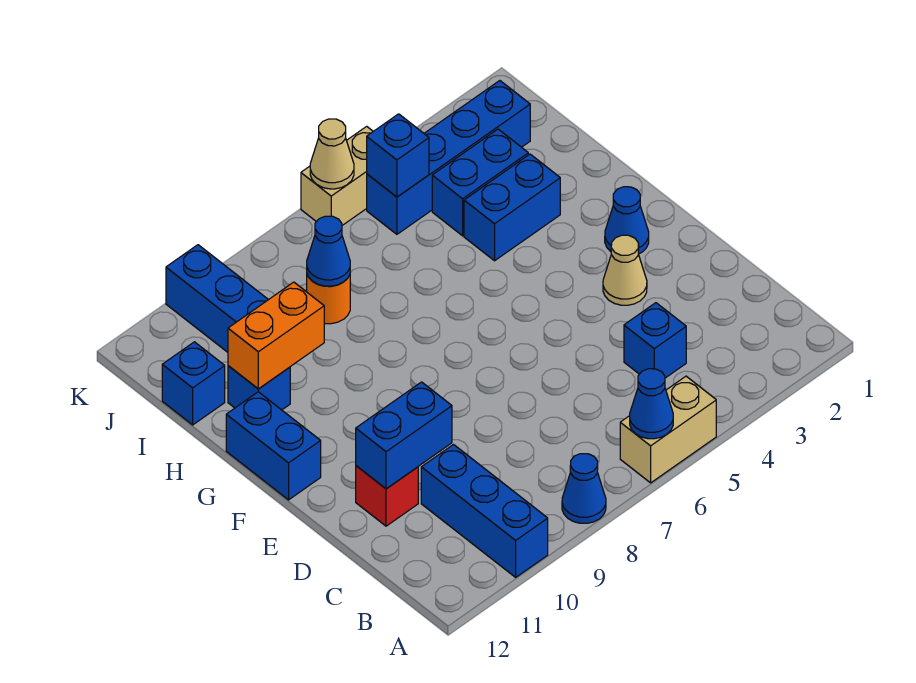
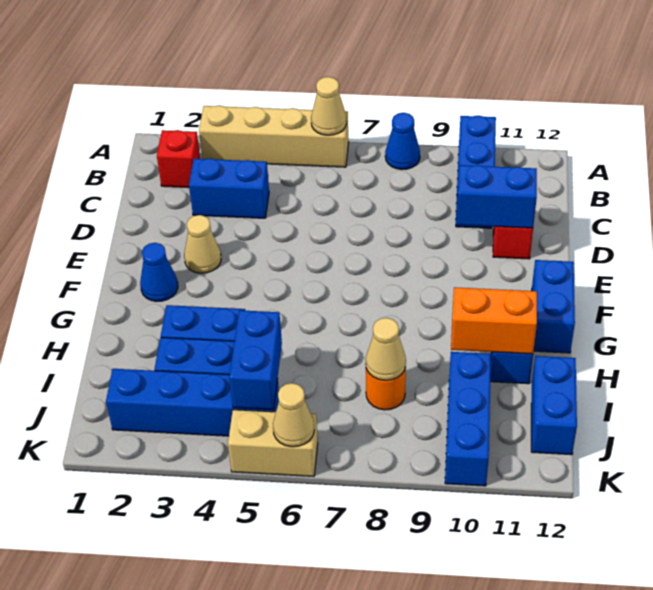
tan brick A5:A6 level 1 -> tan brick A3:A6 level 1
blue cone A6 level 2 -> tan cone A6 level 2
none -> red brick B2 level 1
blue brick C4 level 1 -> blue brick C3:C4 level 1
blue cone I8 level 2 -> tan cone I8 level 2
blue brick I12 level 1 -> blue brick I12:J12 level 1
blue brick J5 level 2 -> blue brick I5:J5 level 2

